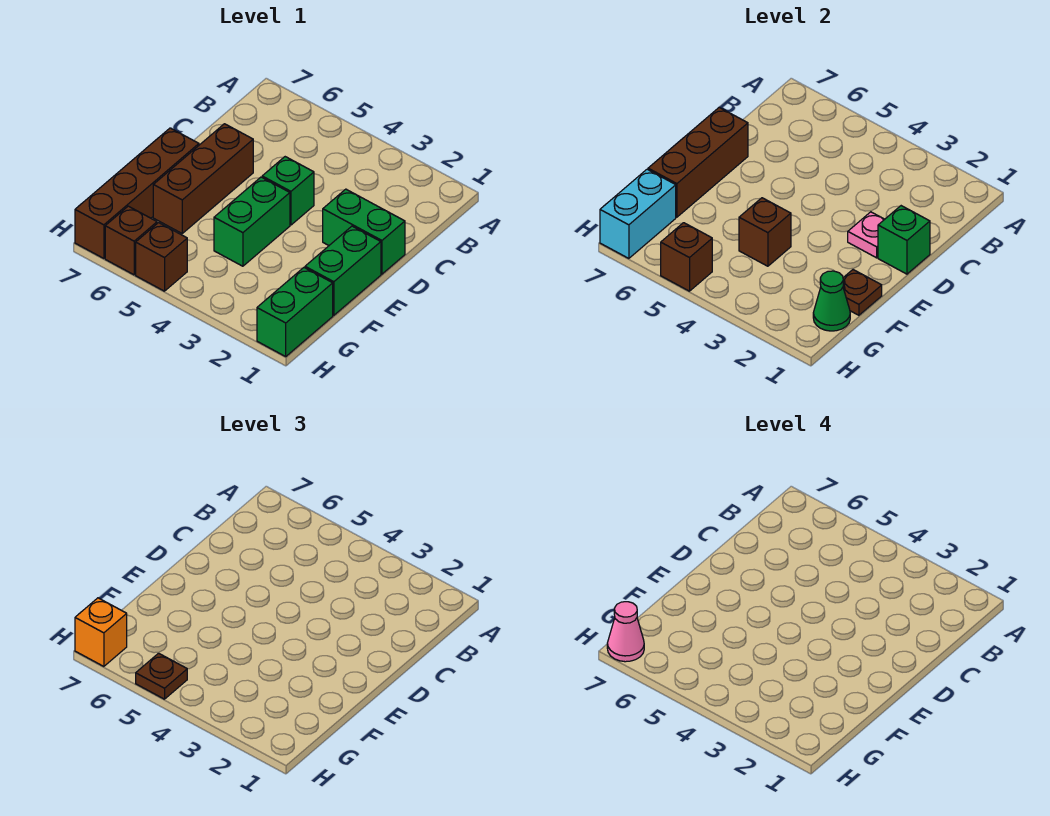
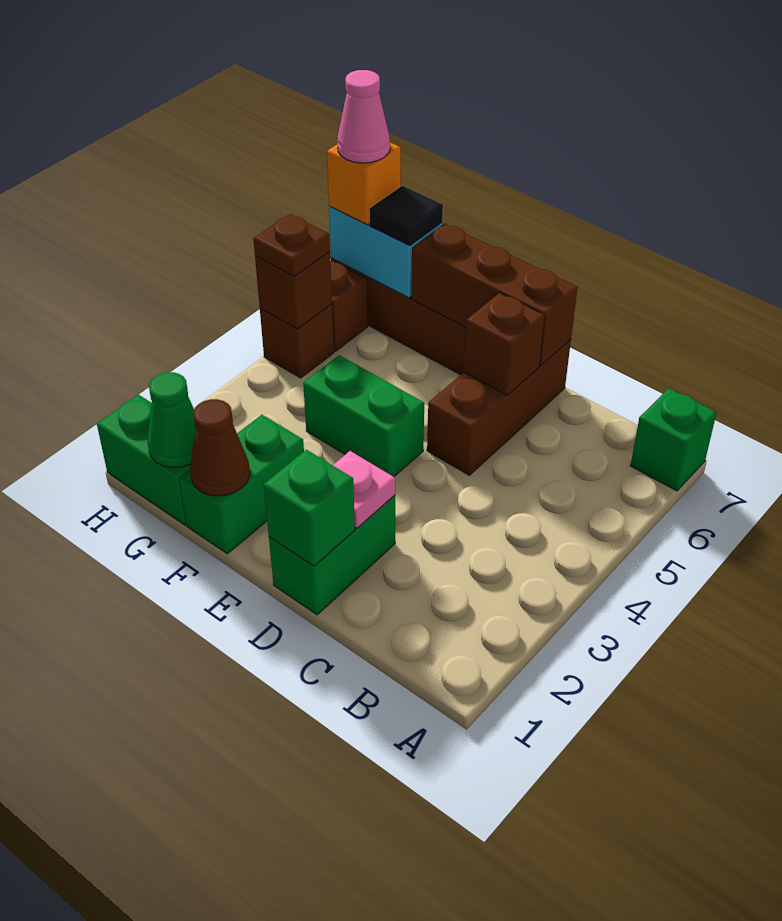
green brick D4 level 1 -> green brick A7 level 1
brown brick D6:F6 level 1 -> brown brick D5:D7 level 1
green brick E1:F1 level 1 -> green brick F1:F2 level 1
brown plate F1 level 2 -> brown cone F1 level 2
brown brick F4 level 2 -> brown brick D6 level 2
none -> black tile G7 level 3

